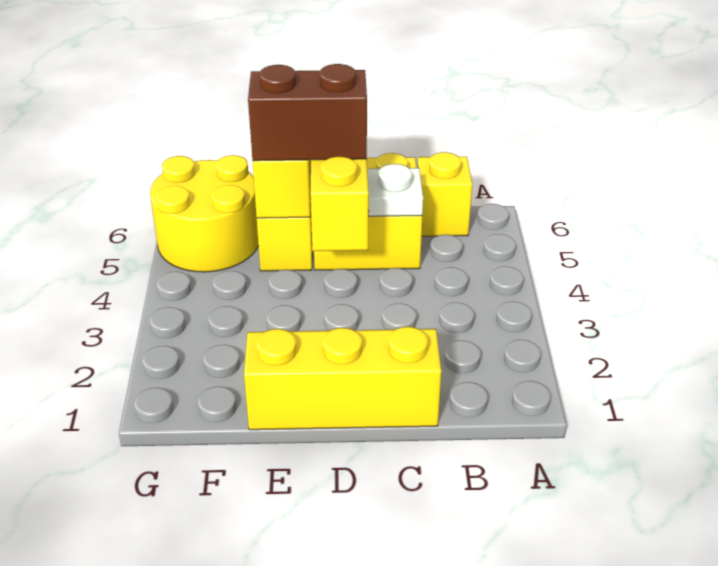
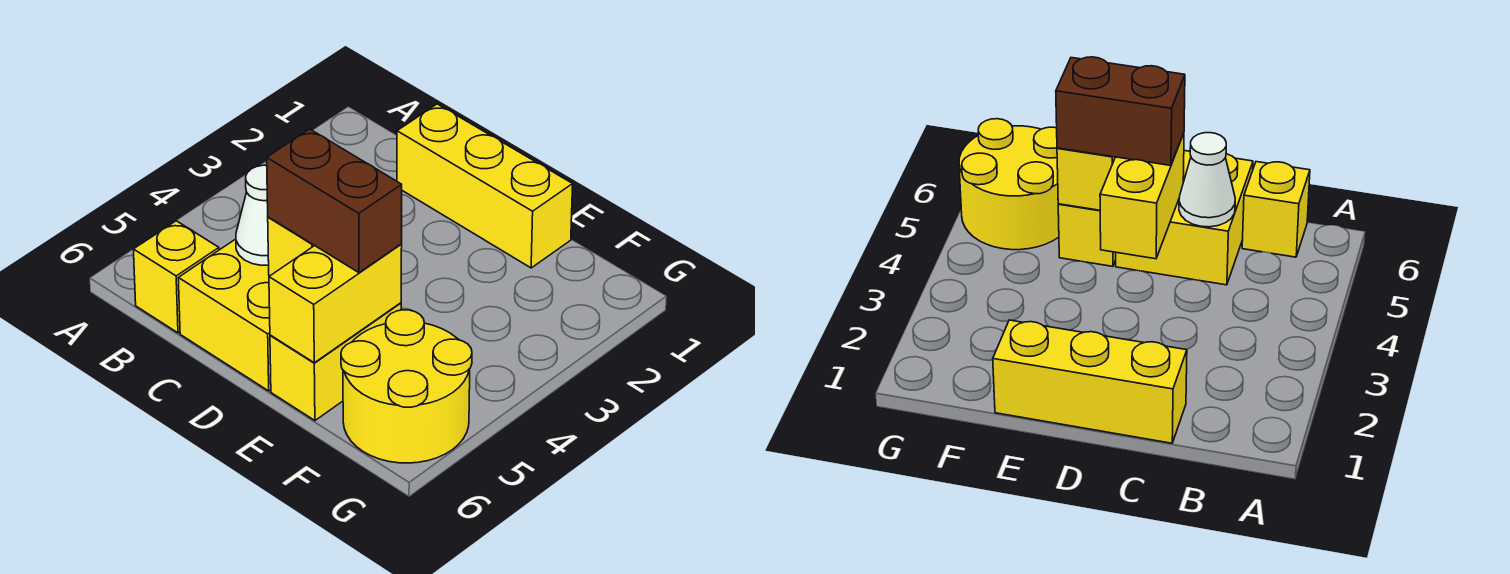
white plate C5 level 2 -> white cone C5 level 2

